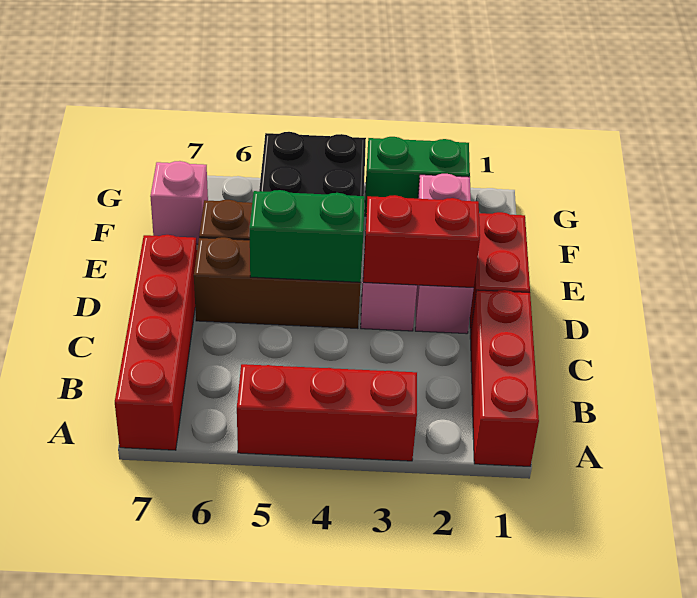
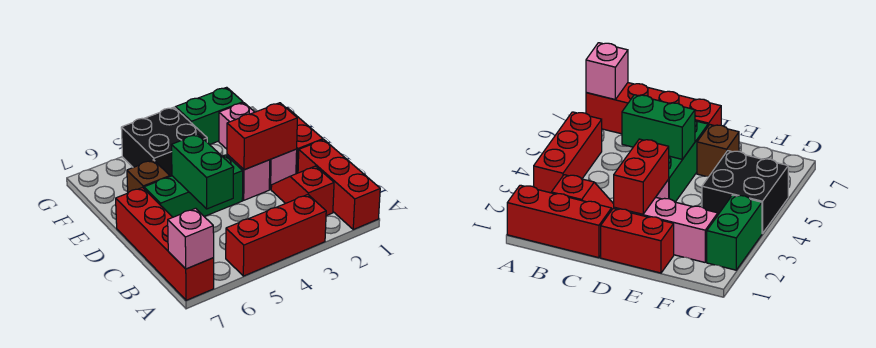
none -> red slope B2:C2 level 1 top B
brown brick D4:D6 level 1 -> green brick D4:D6 level 1
green brick D4:D5 level 2 -> green brick C5:D5 level 2
pink brick F7 level 1 -> pink brick A7 level 2

